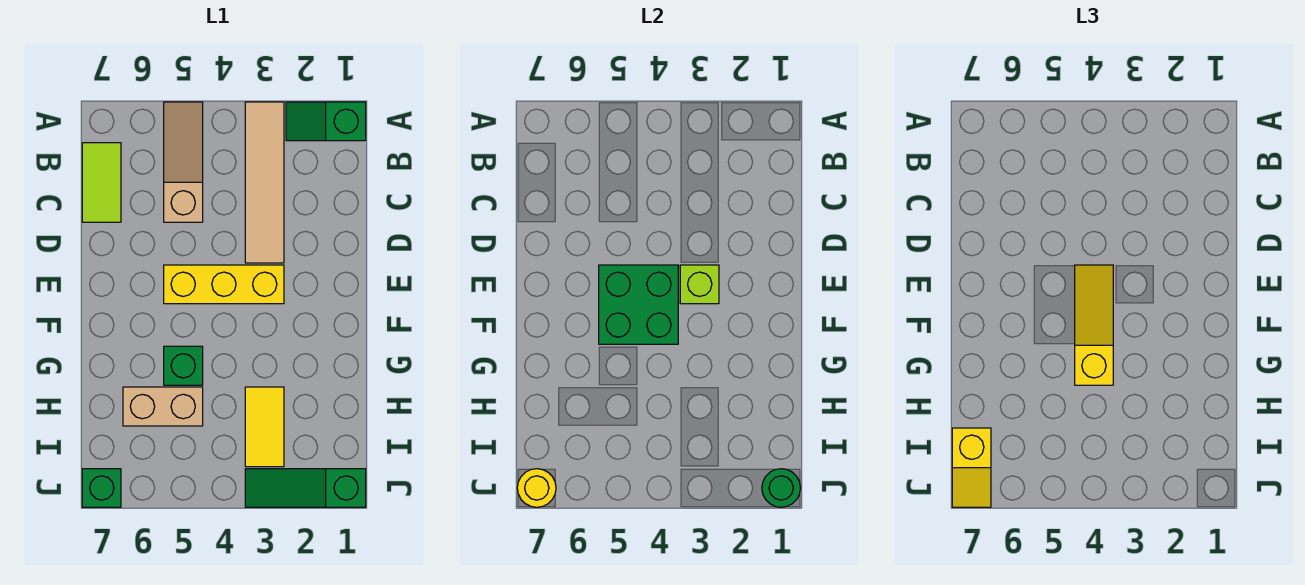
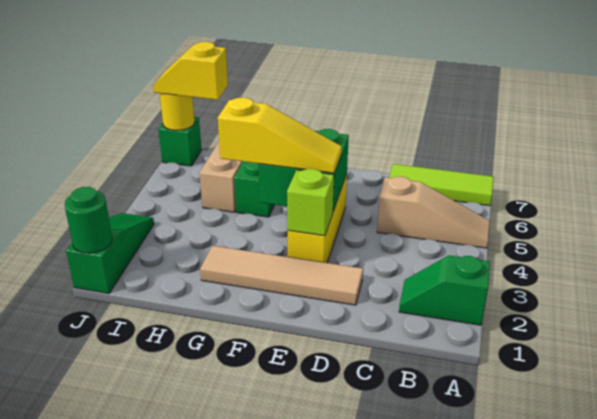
green slope A1:A2 level 1 top 1 -> green slope A2:B2 level 1 top A
tan tile A3:D3 level 1 -> tan tile D2:G2 level 1
lime tile B7:C7 level 1 -> lime tile A7:C7 level 1
yellow tile H3:I3 level 1 -> none

